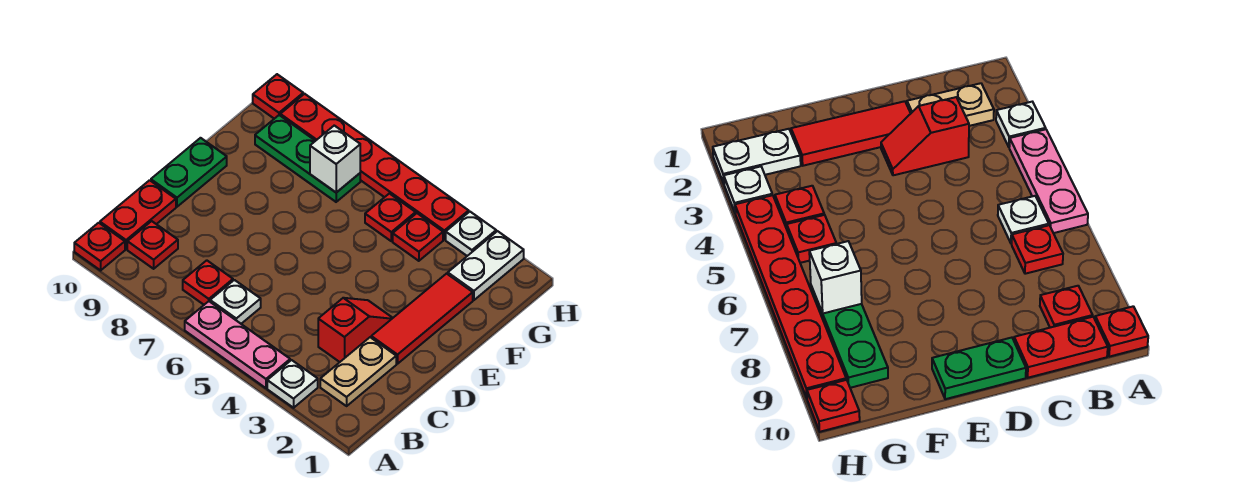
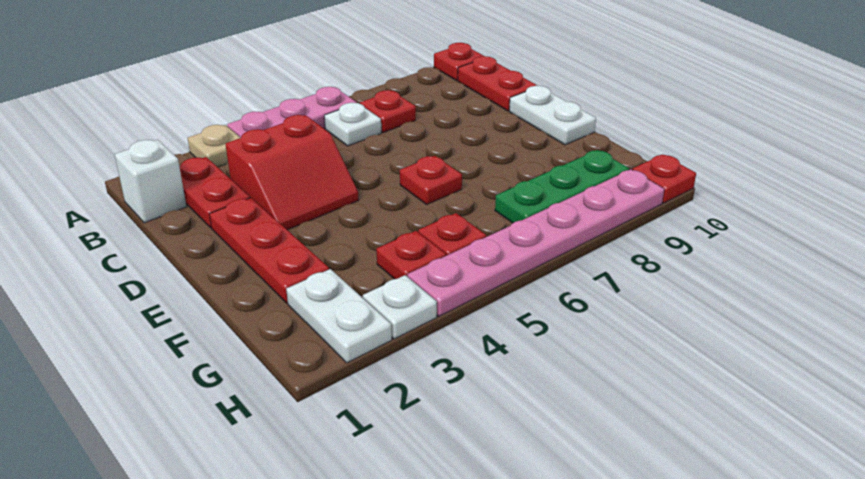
white plate A3 level 1 -> tan plate A3 level 1
tan plate B2:C2 level 1 -> red plate B2:C2 level 1
red plate B9 level 1 -> red plate E6 level 1
red slope C3:D3 level 1 top C -> red slope C3:D4 level 1 top C
red tile D2:F2 level 1 -> red plate D2:F2 level 1
green plate D10:E10 level 1 -> white plate D10:E10 level 1
white brick G7 level 2 -> white brick B1 level 1
red plate H4:H9 level 1 -> pink plate H4:H9 level 1

